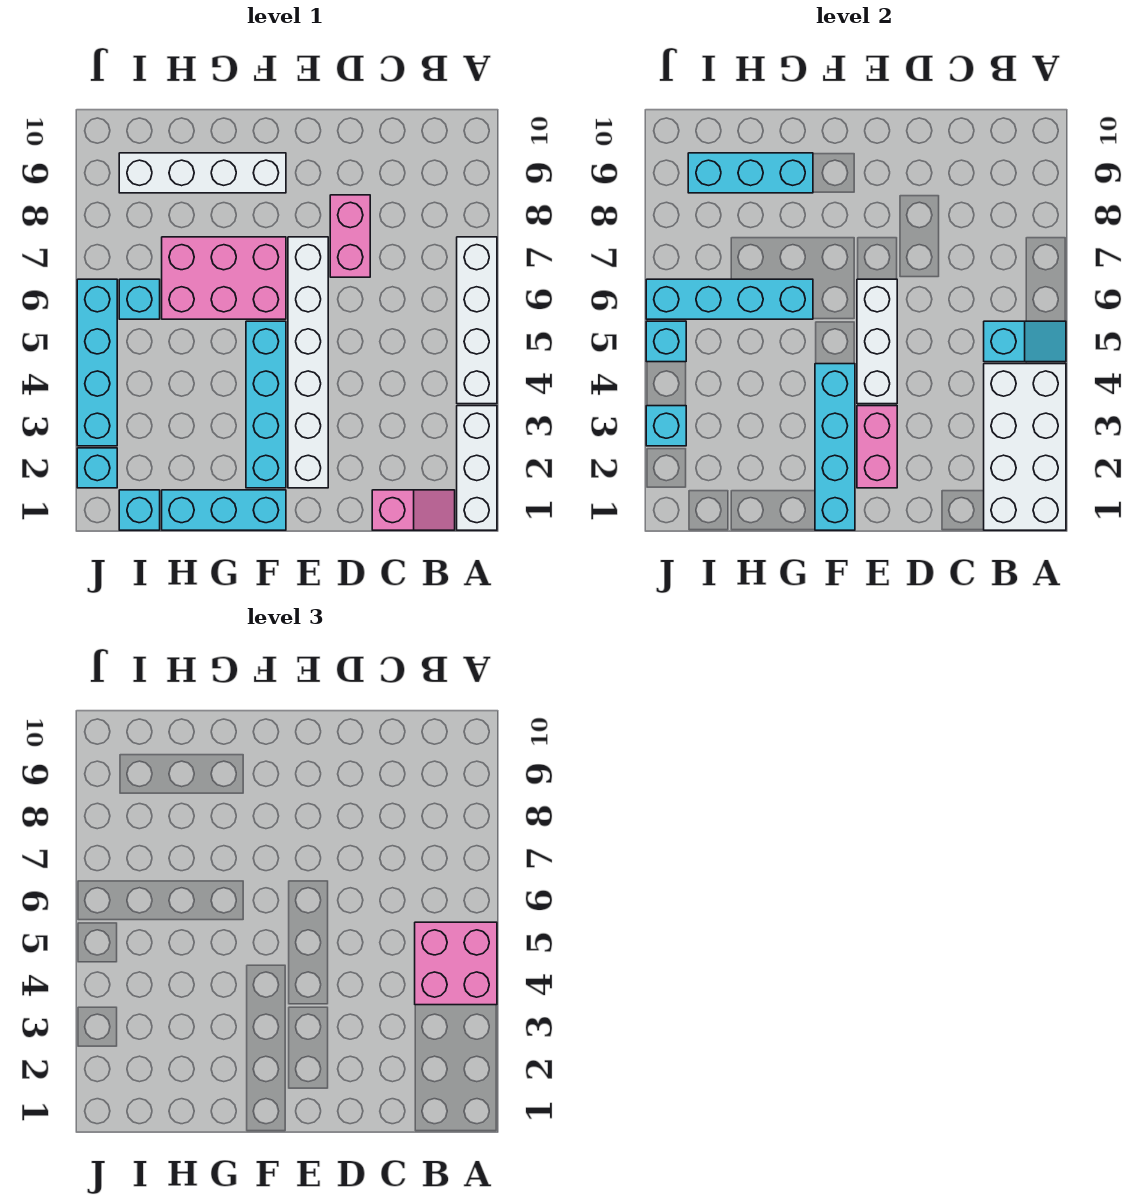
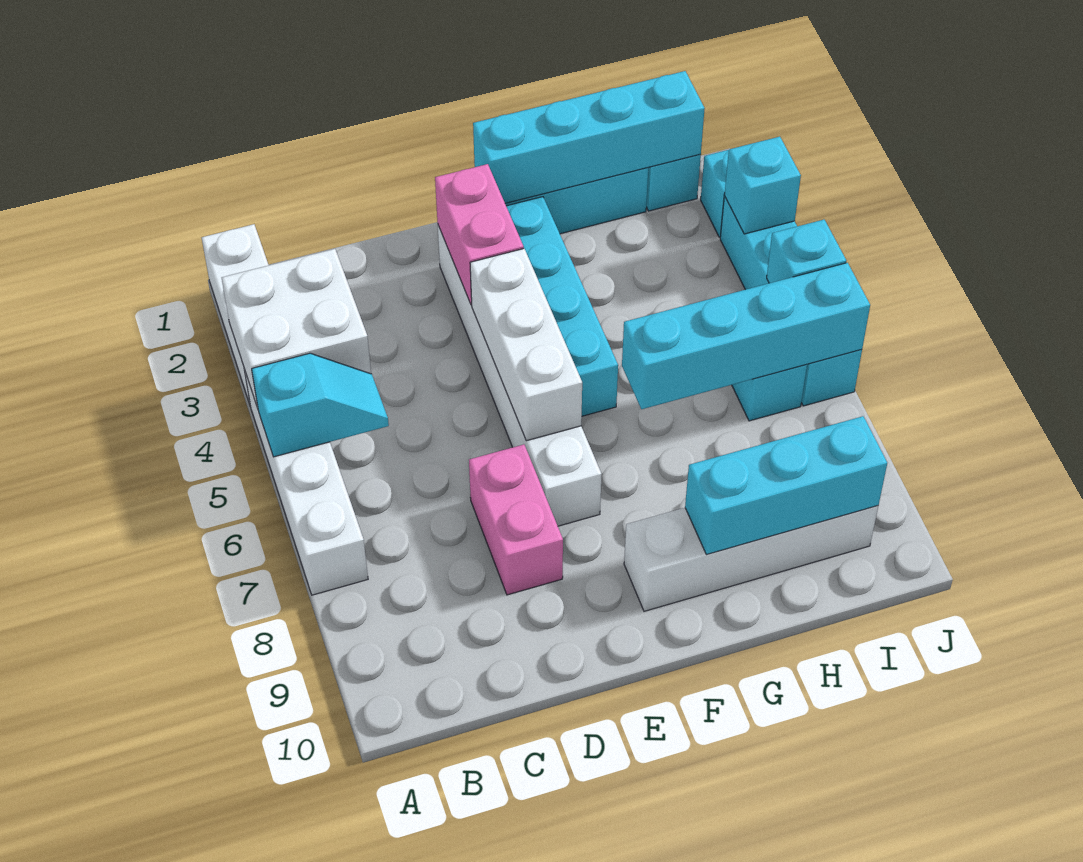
white brick A1:B4 level 2 -> white brick A3:B4 level 2
pink brick A4:B5 level 3 -> none
cyan slope A5:B5 level 2 top B -> cyan slope A5:B5 level 2 top A
pink slope B1:C1 level 1 top C -> none
cyan brick F1:F4 level 2 -> cyan brick F1:I1 level 2
pink brick F6:H7 level 1 -> none

